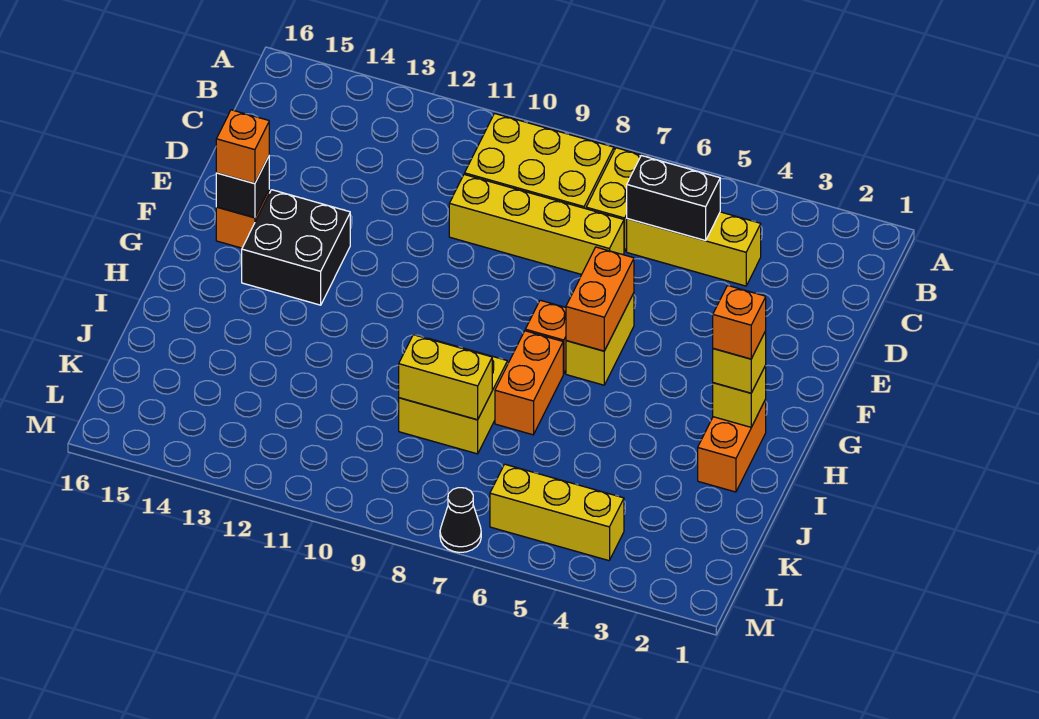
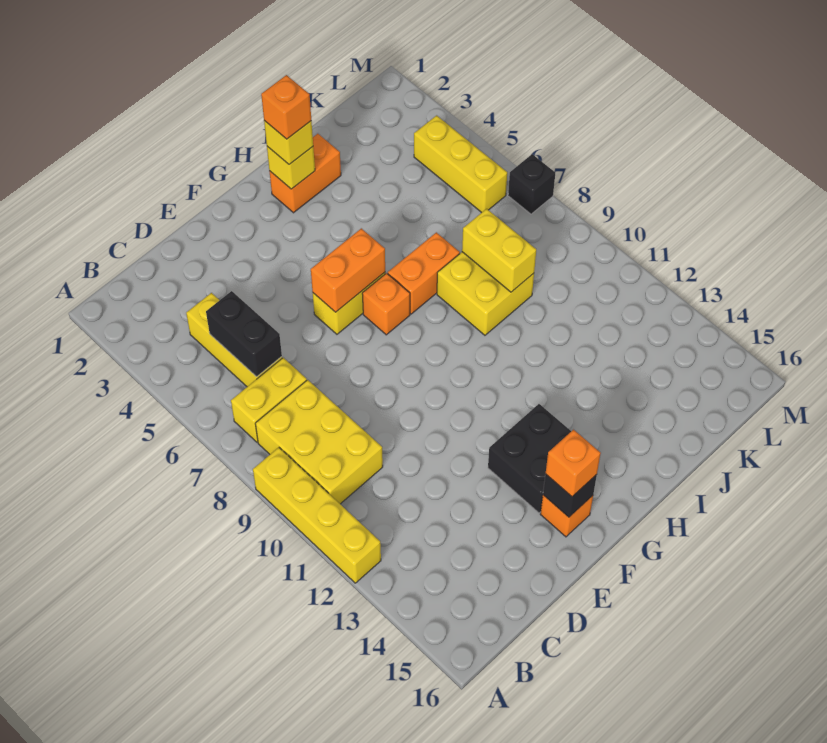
yellow brick D7:D10 level 1 -> yellow brick A9:A12 level 1
black cone M7 level 1 -> black brick M7 level 1

